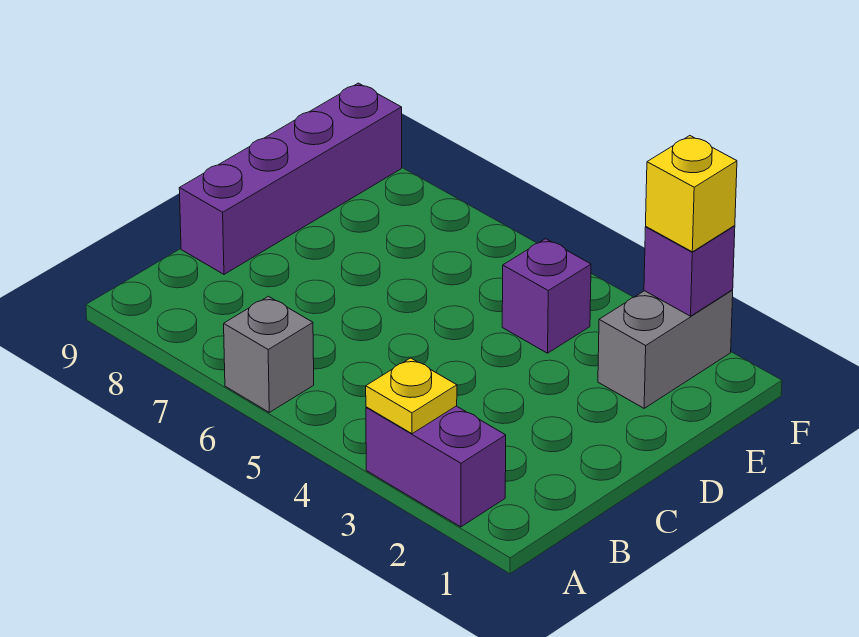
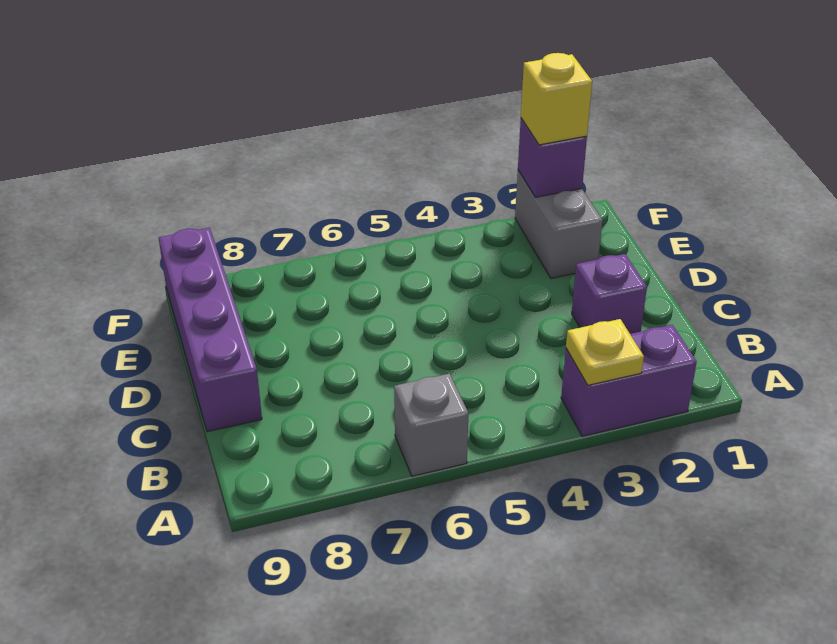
purple brick E4 level 1 -> purple brick C2 level 1

